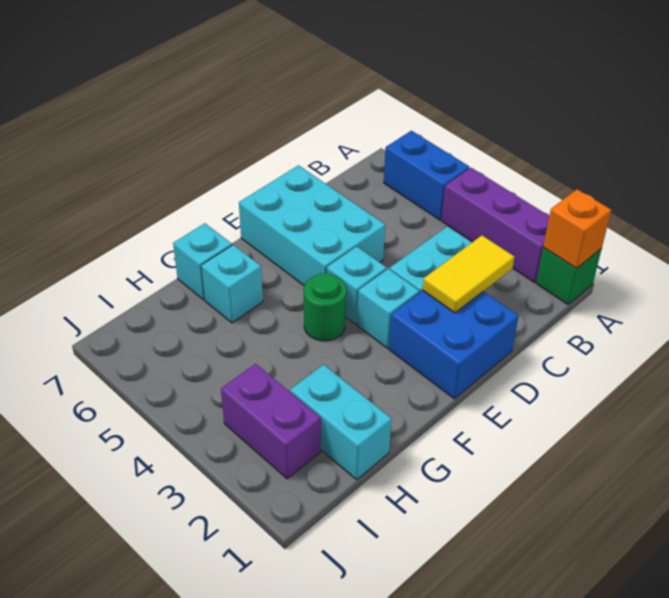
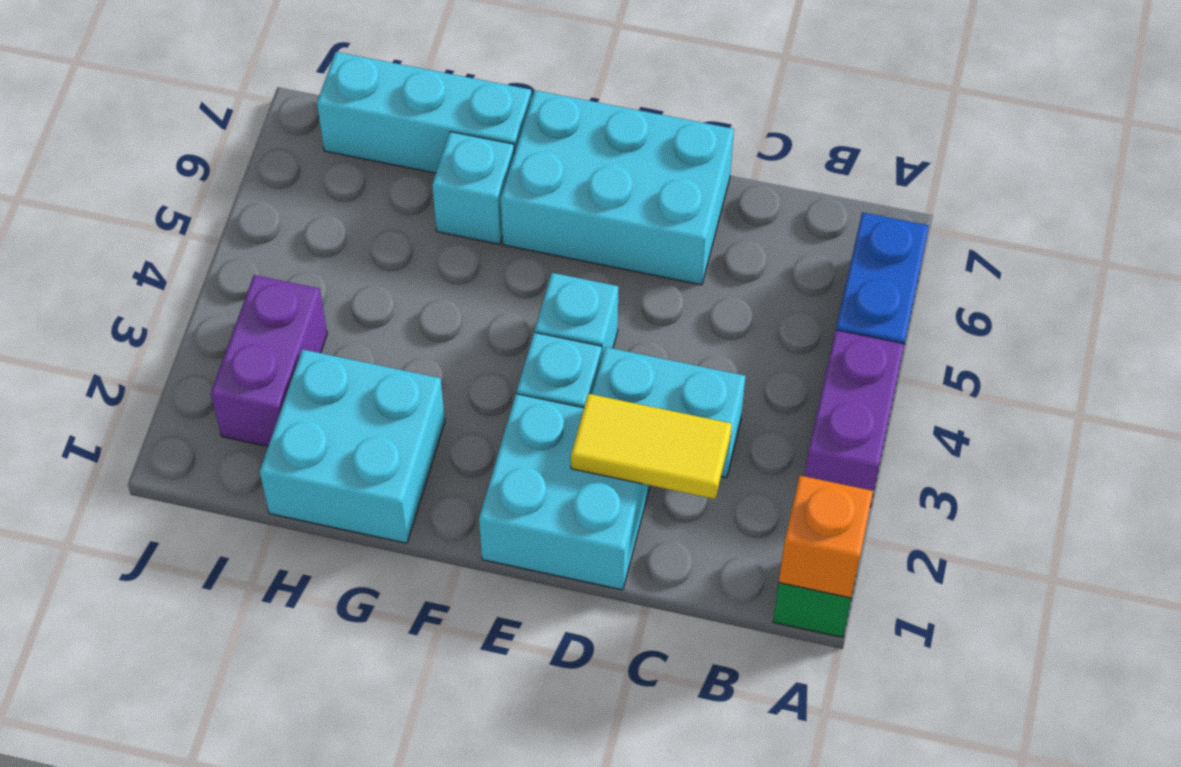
purple brick A2:A4 level 1 -> purple brick A3:A4 level 1
blue brick D1:E2 level 1 -> cyan brick D1:E2 level 1
cyan brick D5:E7 level 1 -> cyan brick D6:F7 level 1
green round brick F4 level 1 -> none
cyan brick G7 level 1 -> cyan brick G7:I7 level 1
cyan brick H1:H2 level 1 -> cyan brick G1:H2 level 1

